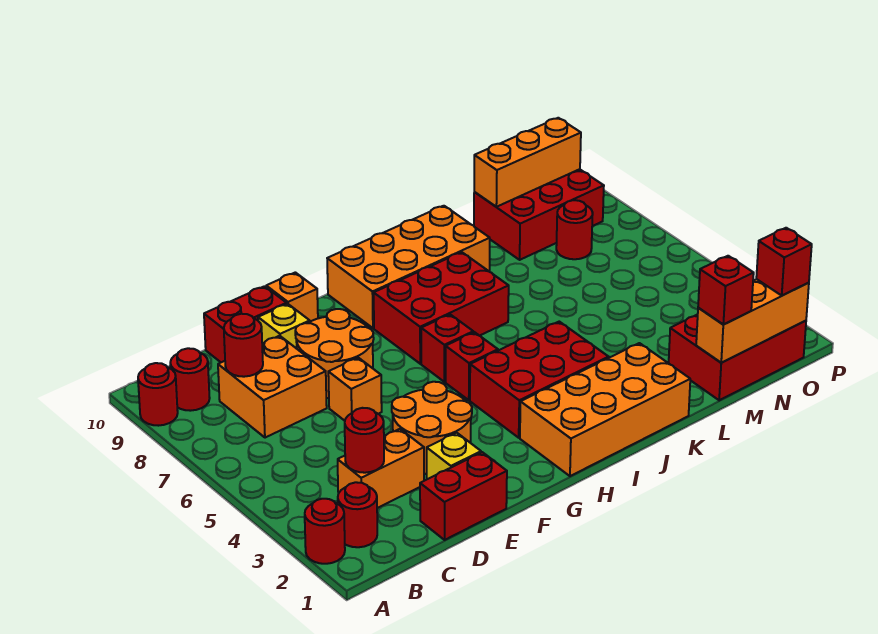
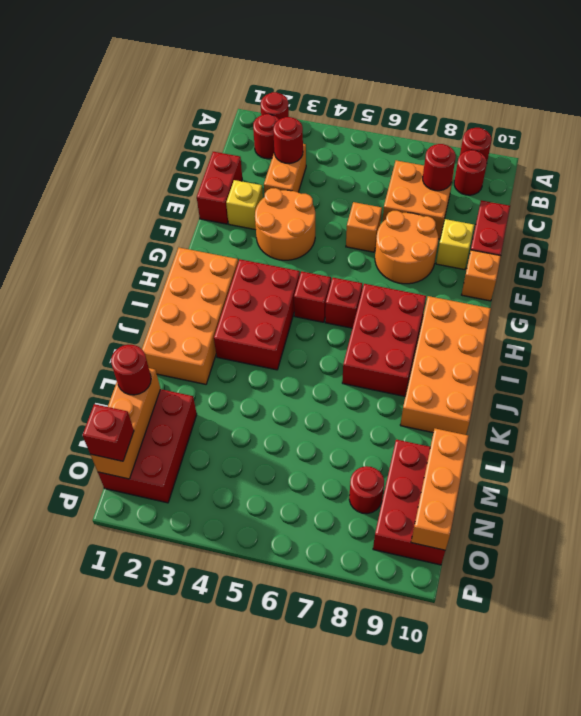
red brick M1 level 3 -> red round brick M1 level 3

